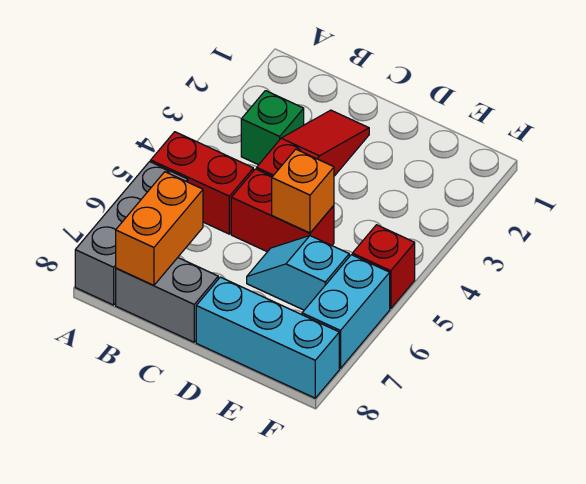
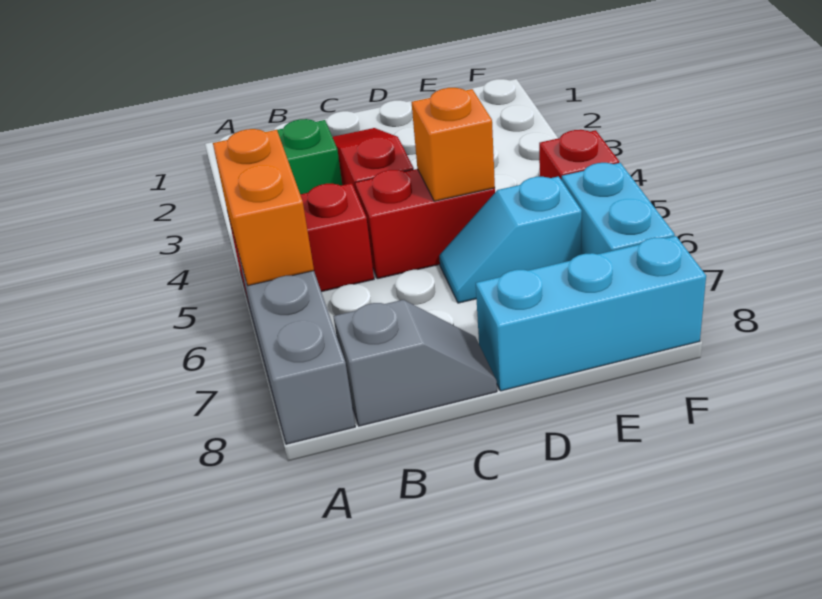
orange brick B7:B8 level 2 -> orange brick A5:A6 level 2
grey brick B8:C8 level 1 -> grey slope B8:C8 level 1 top B

